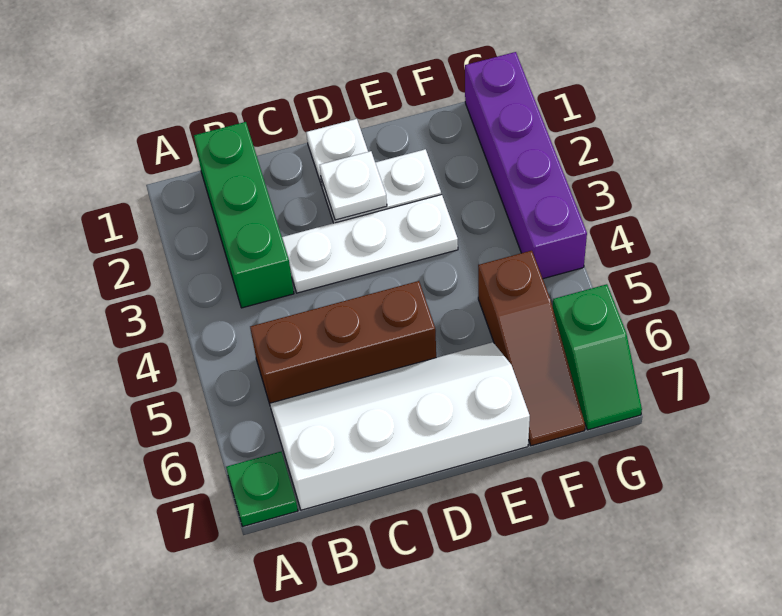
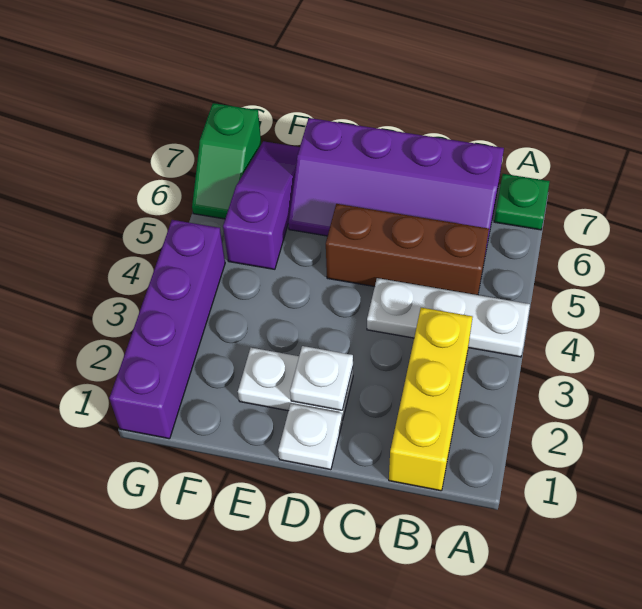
green brick B1:B3 level 1 -> yellow brick B1:B3 level 1
white slope B6:E7 level 1 top 7 -> purple slope B6:E7 level 1 top 7
white plate C3:E3 level 1 -> white plate A4:C4 level 1
brown slope F5:F7 level 1 top 5 -> purple slope F5:F7 level 1 top 5
green slope G6:G7 level 1 top 6 -> green slope G6:G7 level 1 top 7

